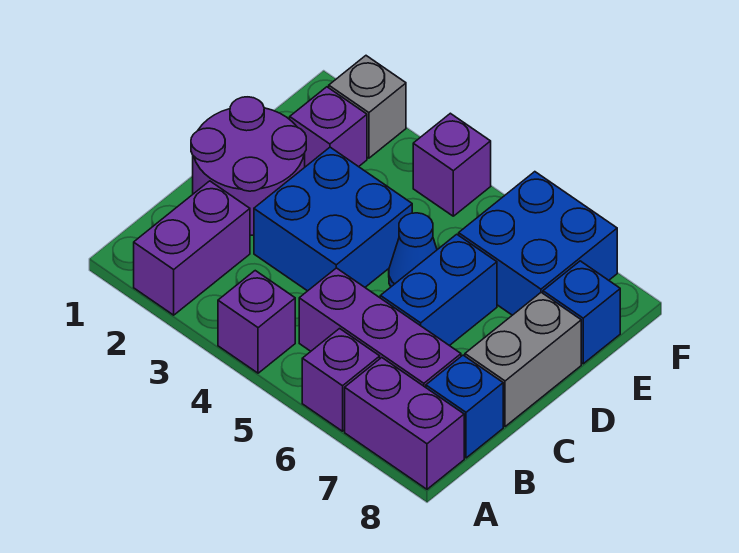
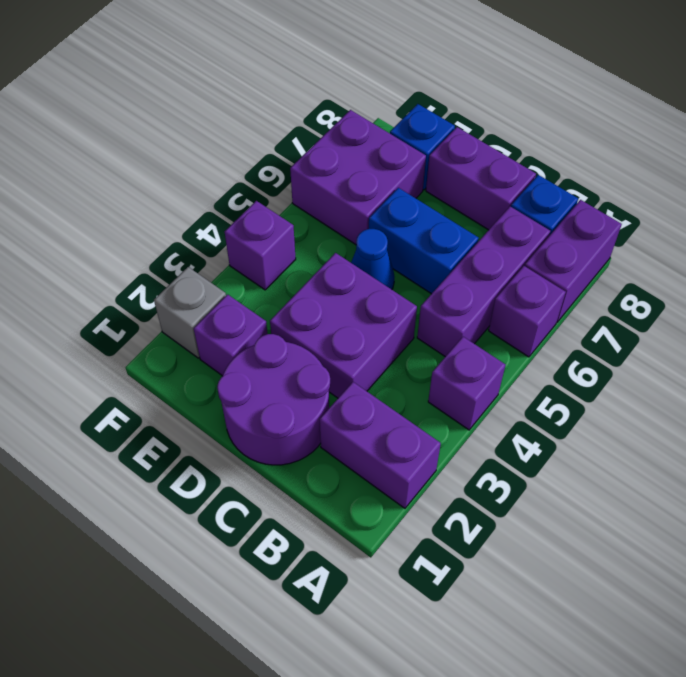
blue brick C3:D4 level 1 -> purple brick C3:D4 level 1
grey brick C8:D8 level 1 -> purple brick C8:D8 level 1
blue brick E6:F7 level 1 -> purple brick E6:F7 level 1

